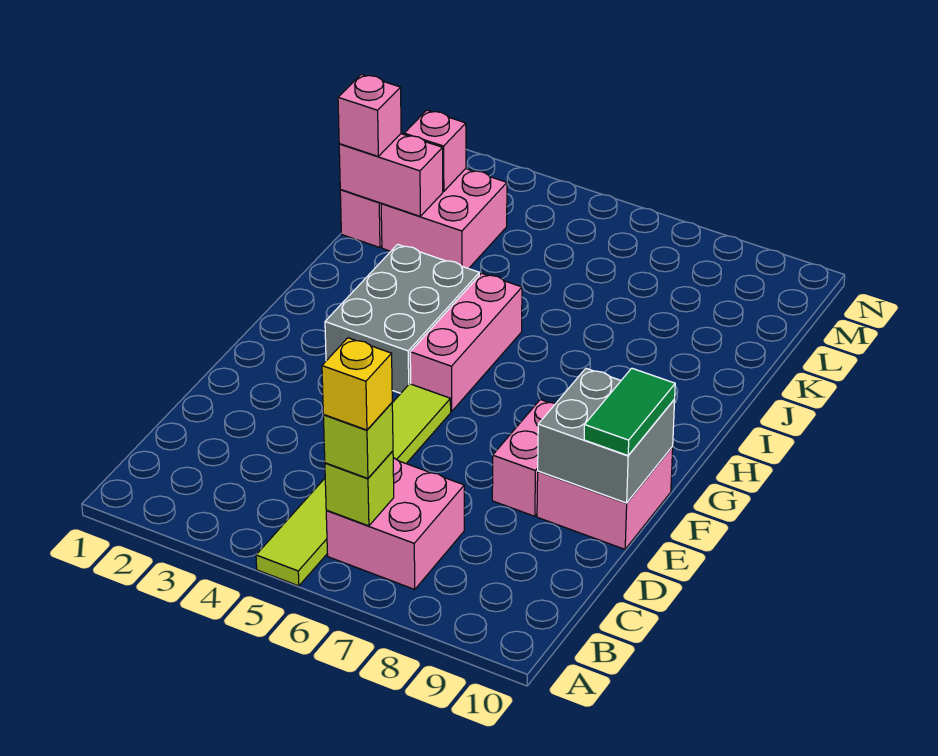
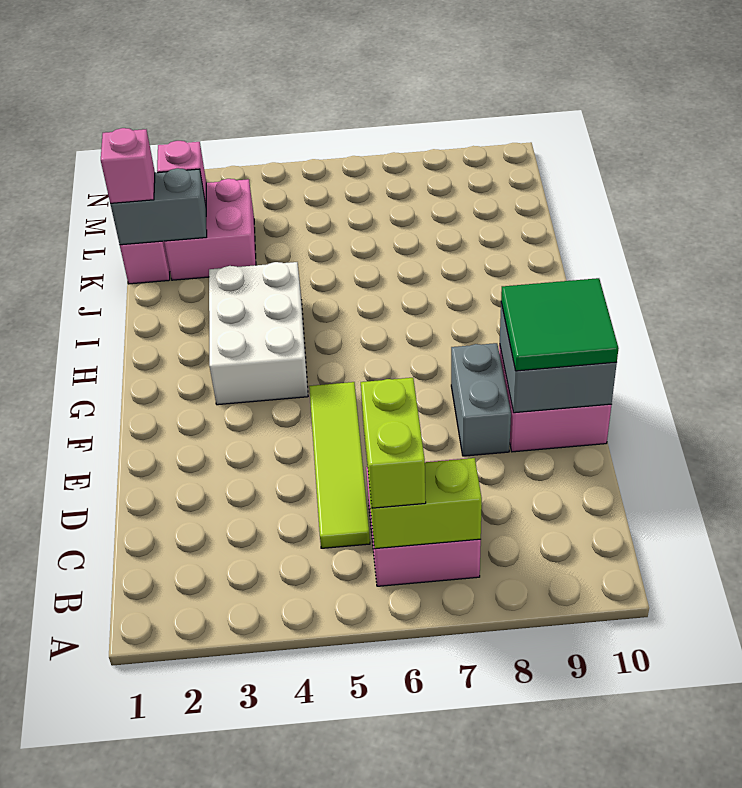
lime tile A5:F5 level 1 -> lime tile C5:F5 level 1
lime brick B6 level 2 -> lime brick B6:B7 level 2
lime brick B6 level 3 -> lime brick B6:C6 level 3
yellow brick B6 level 4 -> none
pink brick E8:F8 level 1 -> grey brick E8:F8 level 1
green tile E10:F10 level 3 -> green tile E9:F10 level 3
grey brick G3:I4 level 1 -> white brick G3:I4 level 1
pink brick G5:I5 level 1 -> none
pink brick K1:K2 level 2 -> grey brick K1:K2 level 2

